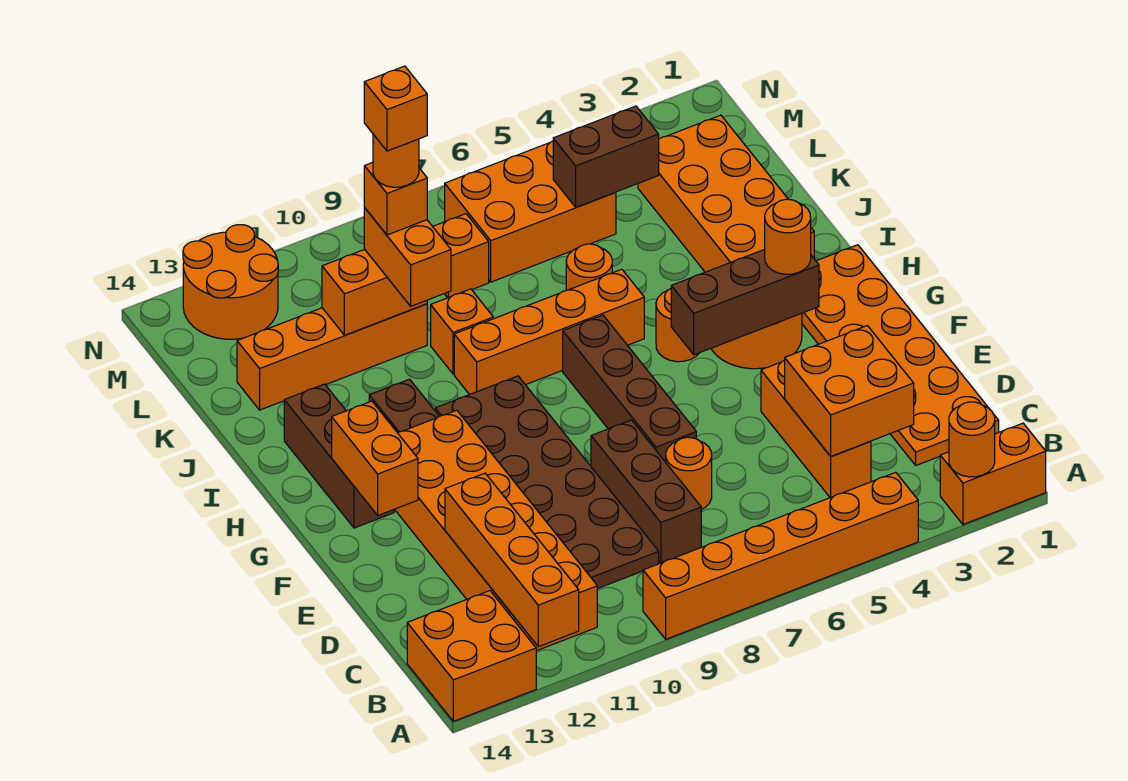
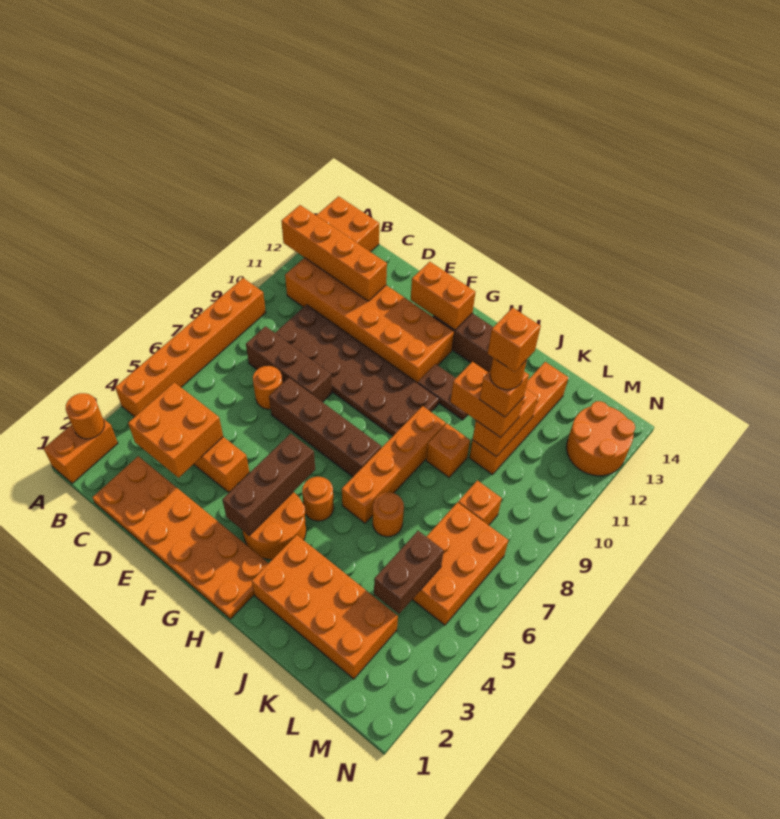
orange round brick G3 level 3 -> none

